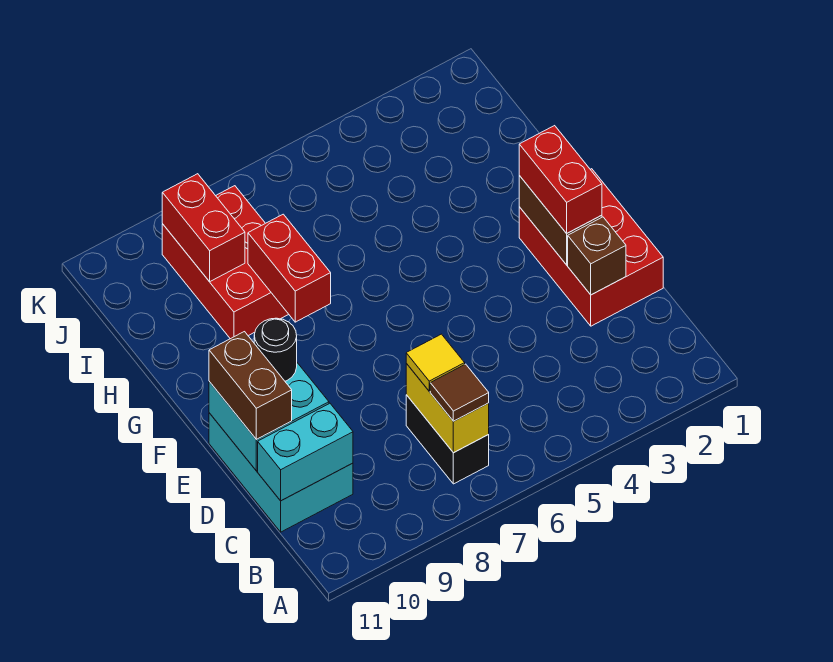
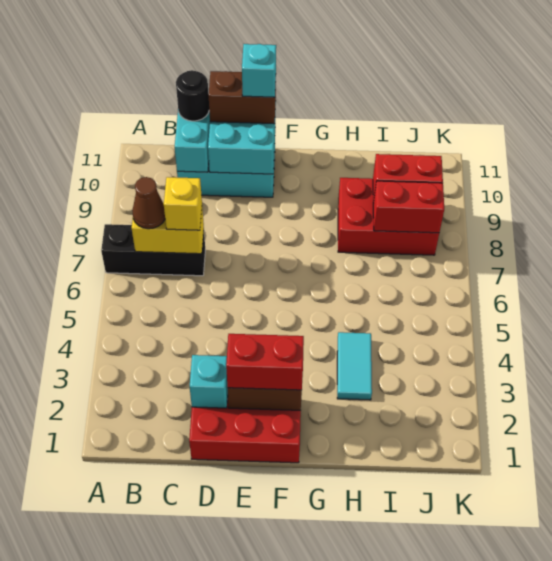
black brick B7:C7 level 1 -> black brick A7:C7 level 1
brown tile B7 level 3 -> brown cone B7 level 3
yellow tile C7 level 3 -> yellow brick C7 level 3
brown brick D2 level 2 -> cyan brick D2 level 2
black round brick E10 level 3 -> black round brick C11 level 3
none -> cyan brick E11 level 4
red brick G8:H8 level 2 -> red brick I8:J8 level 2
none -> cyan tile H3:H4 level 1

